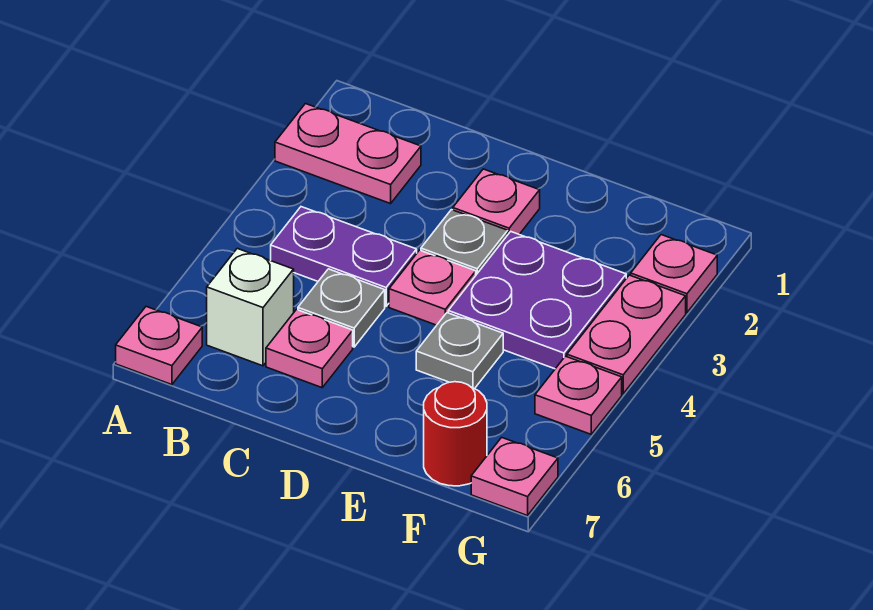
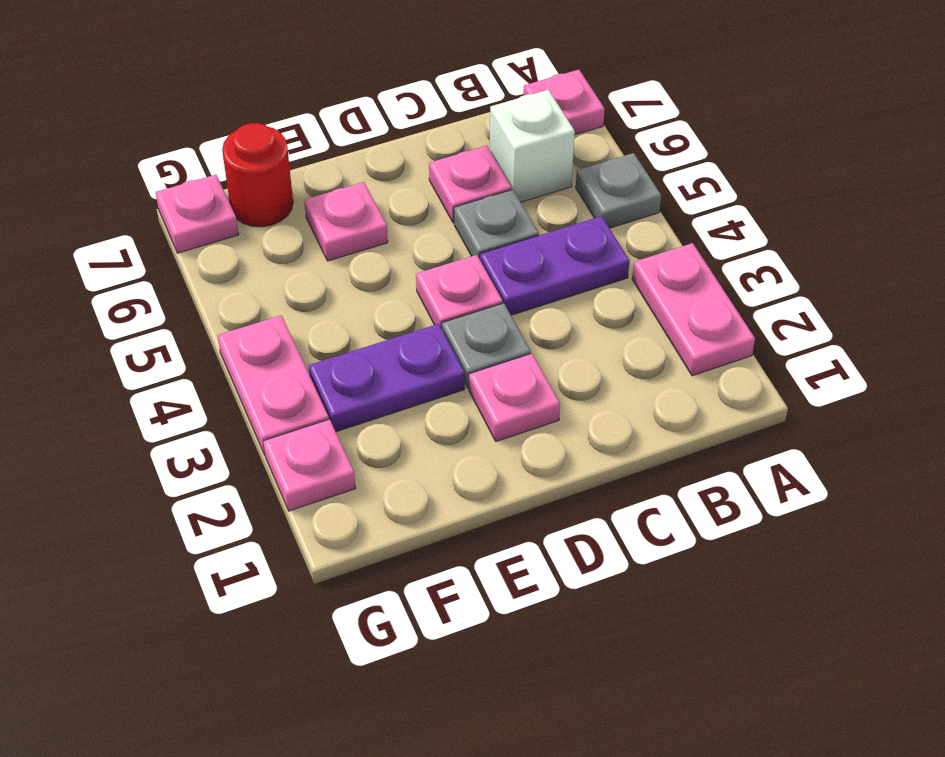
pink plate A2:B2 level 1 -> pink plate A2:A3 level 1
purple plate E3:F4 level 1 -> purple plate E3:F3 level 1
grey plate E5 level 1 -> grey plate A5 level 1
pink plate G5 level 1 -> pink plate E6 level 1

